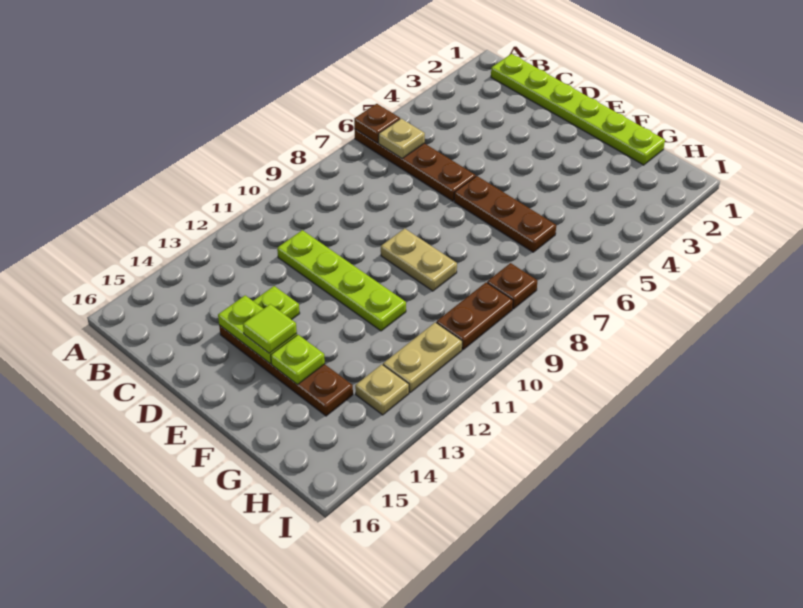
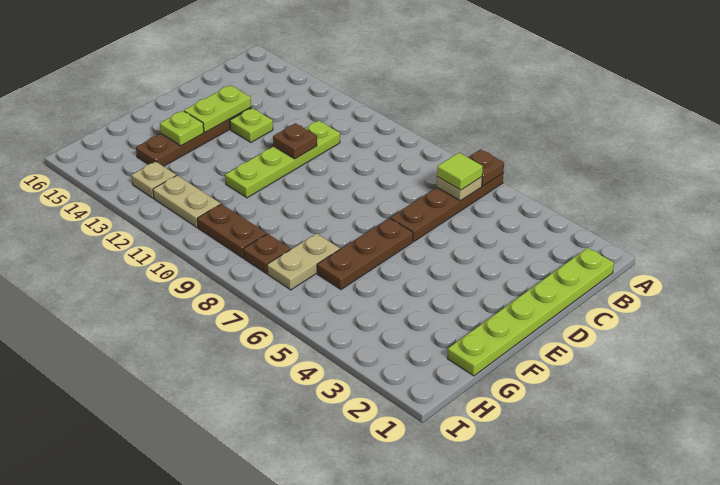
none -> brown plate D11 level 2
tan plate E9:F9 level 1 -> tan plate G7:H7 level 1
lime tile E14 level 3 -> lime tile B6 level 3

